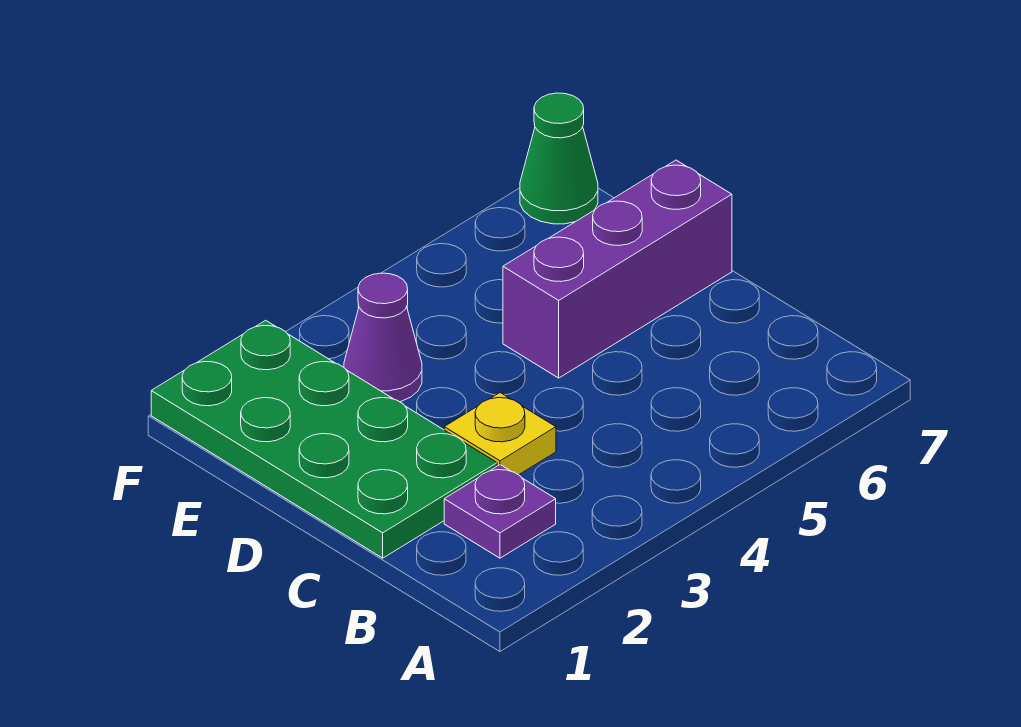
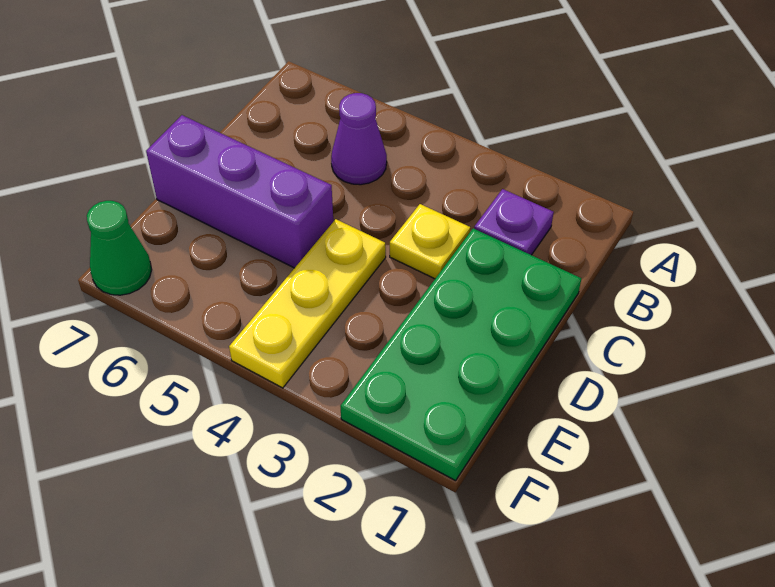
none -> yellow plate D4:F4 level 1
purple cone E3 level 1 -> purple cone B5 level 1

